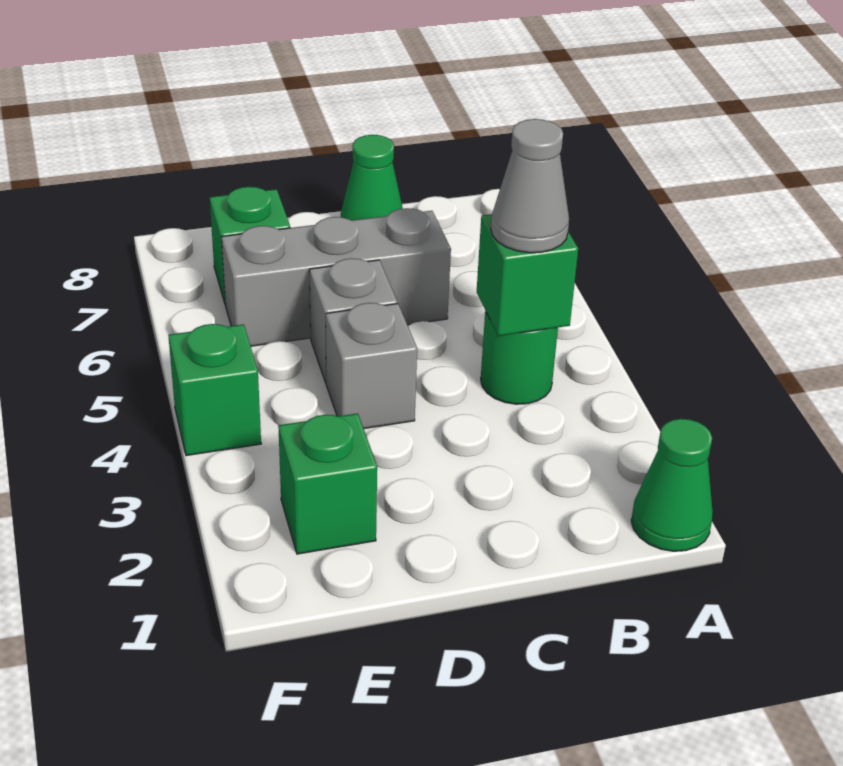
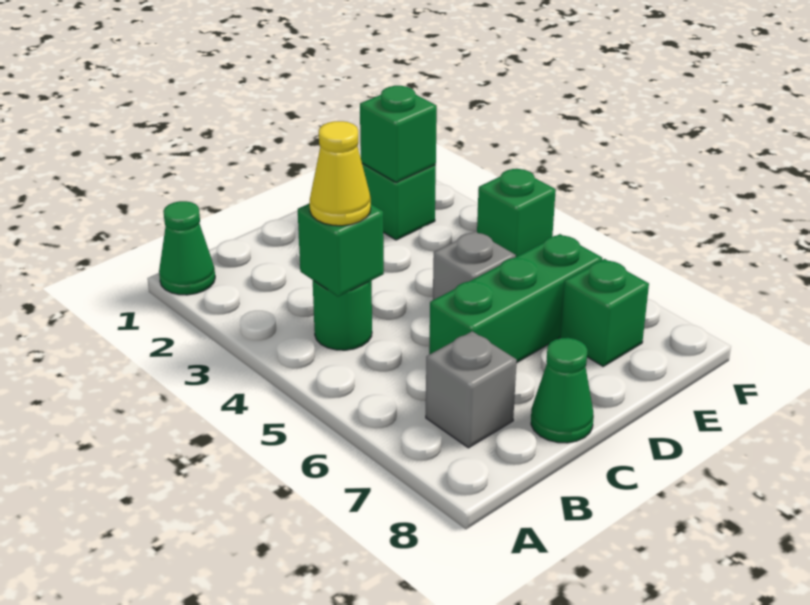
grey cone B4 level 3 -> yellow cone B4 level 3
grey brick C6:E6 level 1 -> green brick C6:E6 level 1
grey brick D4 level 1 -> grey brick B7 level 1
none -> green brick E2 level 2

